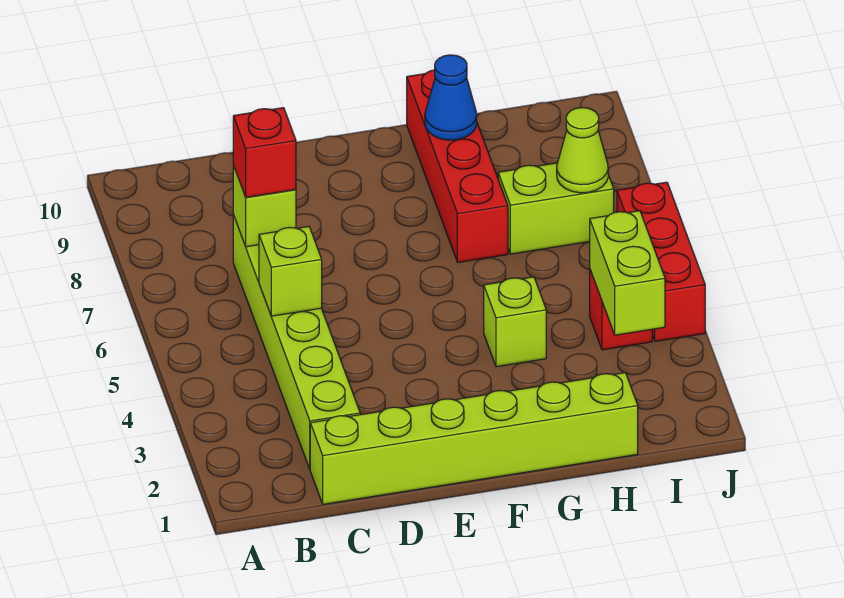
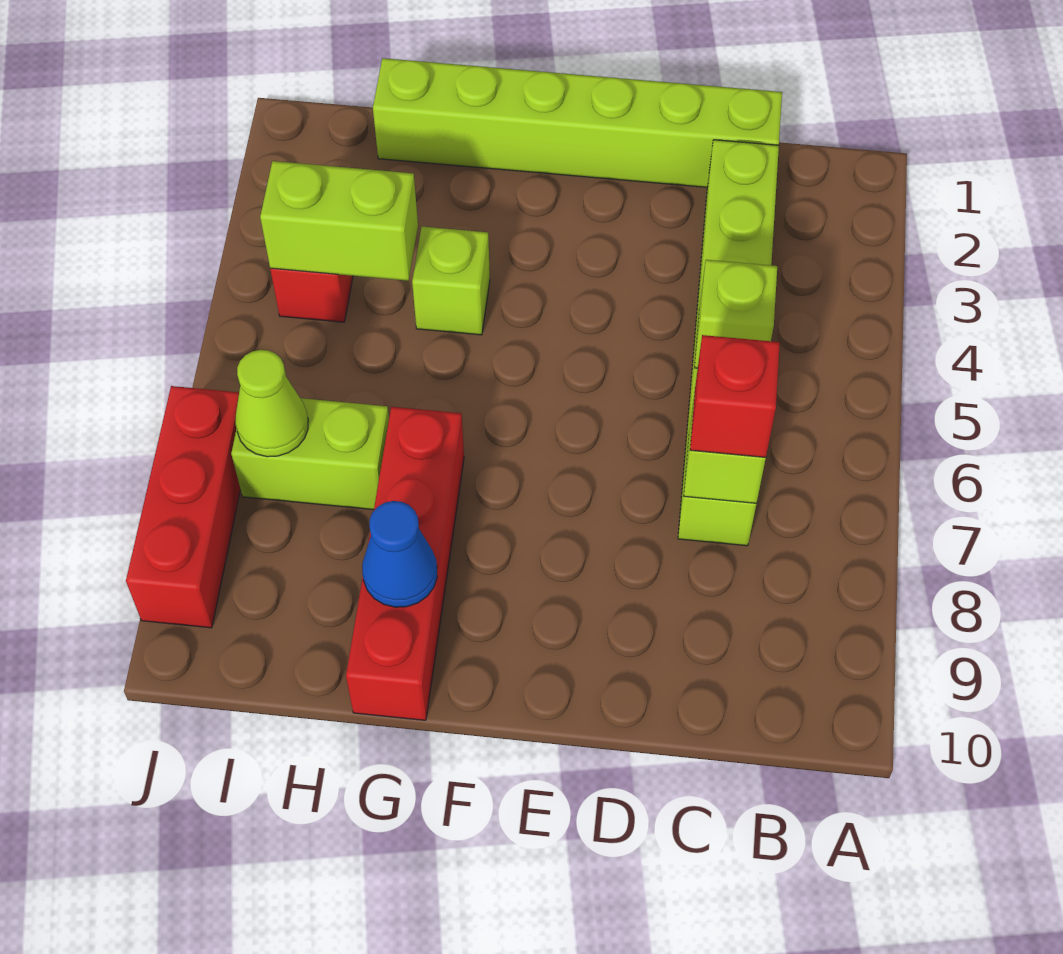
lime brick I3:I4 level 2 -> lime brick H4:I4 level 2
red brick J4:J6 level 1 -> red brick J7:J9 level 1

